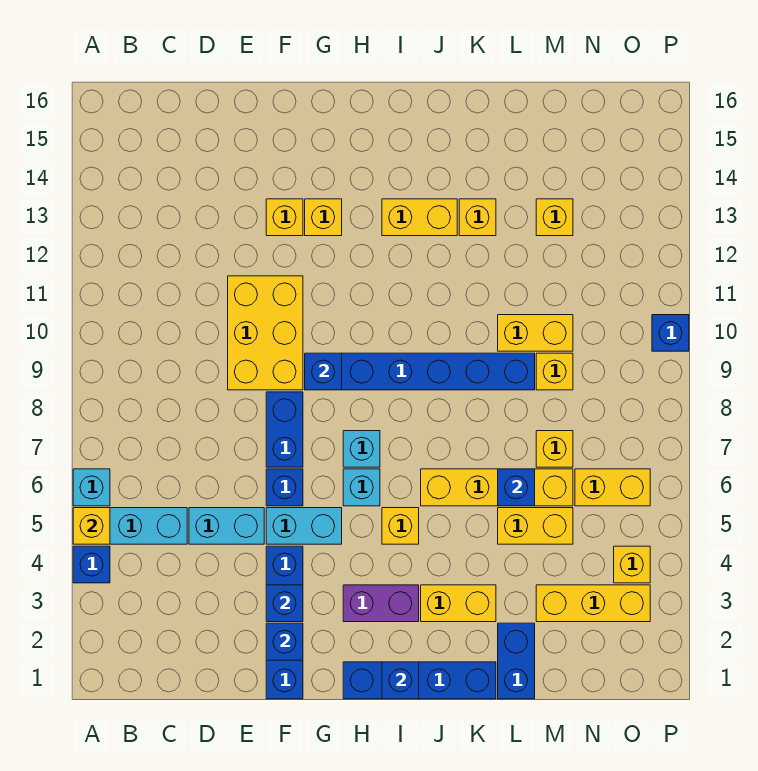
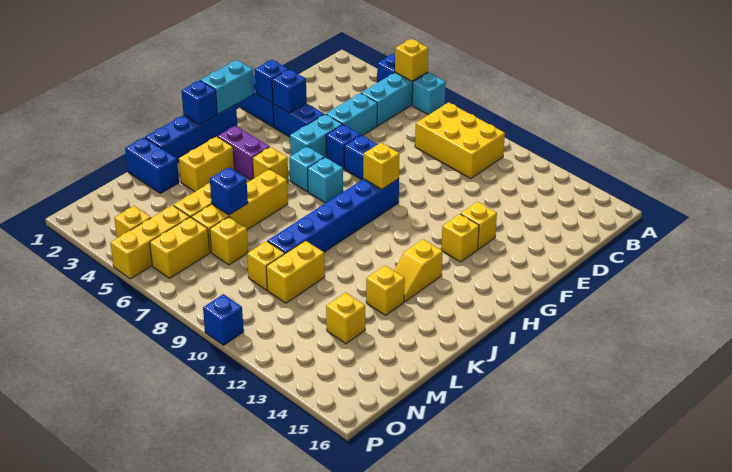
yellow brick E9:F11 level 1 -> yellow brick B8:C10 level 1
none -> cyan brick G1:H1 level 2
blue brick G9 level 2 -> yellow brick G9 level 2
purple brick H3:I3 level 1 -> purple brick I3:I4 level 1
yellow brick I13:J13 level 1 -> yellow slope I13:J13 level 1 top I
yellow brick M3:O3 level 1 -> yellow brick N5:P5 level 1

